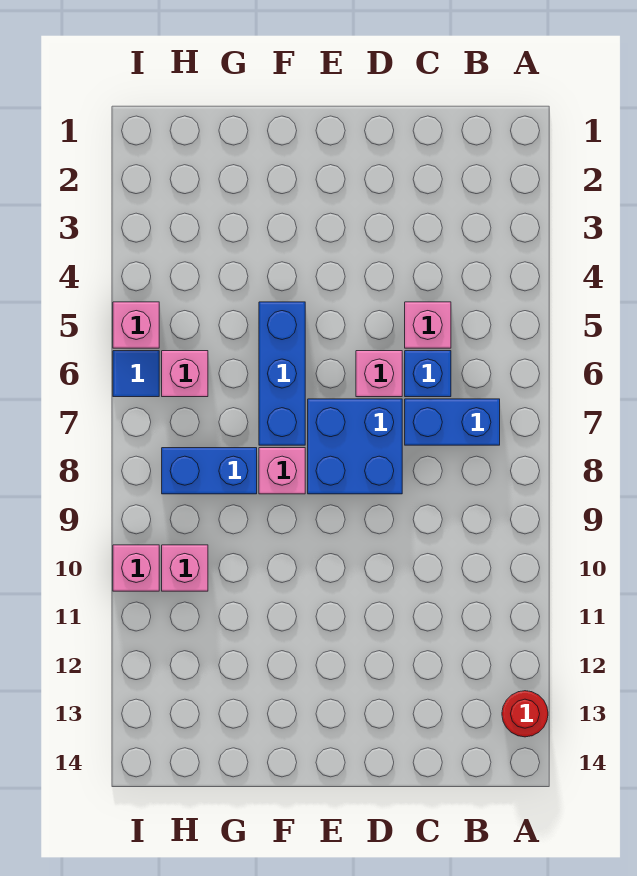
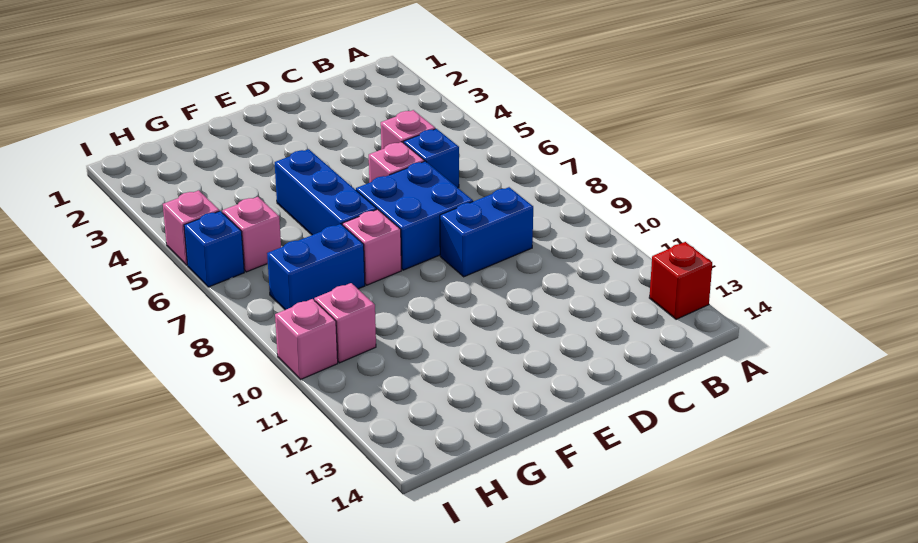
red round brick A13 level 1 -> red brick A13 level 1
blue brick B7:C7 level 1 -> blue brick C9:D9 level 1
blue tile I6 level 1 -> blue brick I6 level 1

